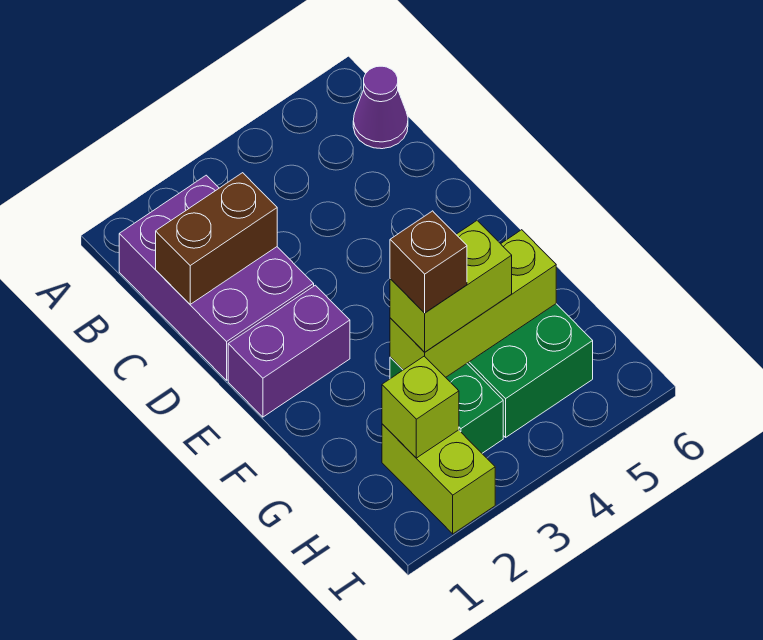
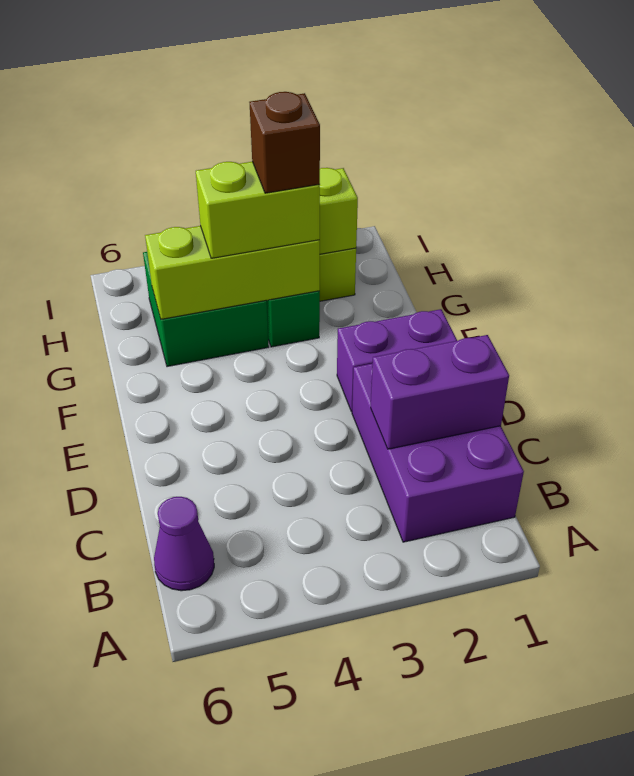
brown brick C1:C2 level 2 -> purple brick C1:C2 level 2

